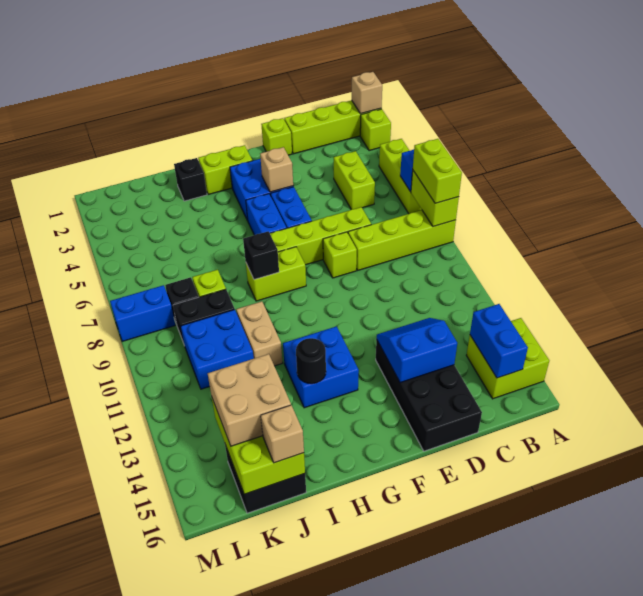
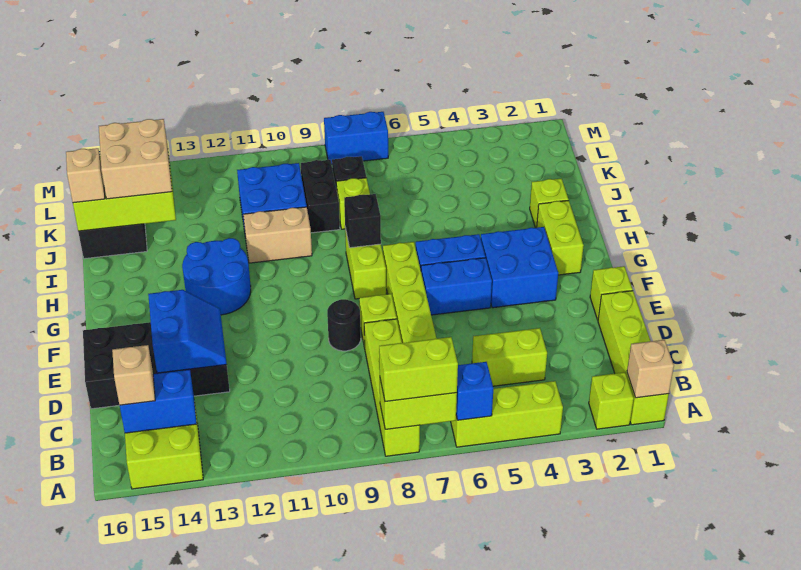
tan brick F4 level 2 -> tan brick B15 level 3
blue brick G12:H13 level 1 -> blue round brick G12:H13 level 1
black round brick H13 level 2 -> black round brick E9 level 1
black brick I2 level 1 -> lime brick I2 level 1
blue brick L8:M8 level 1 -> blue brick M7:M8 level 1

